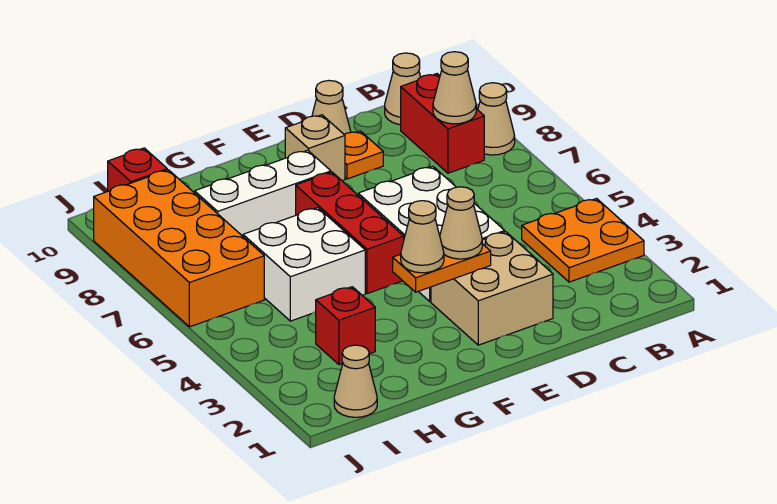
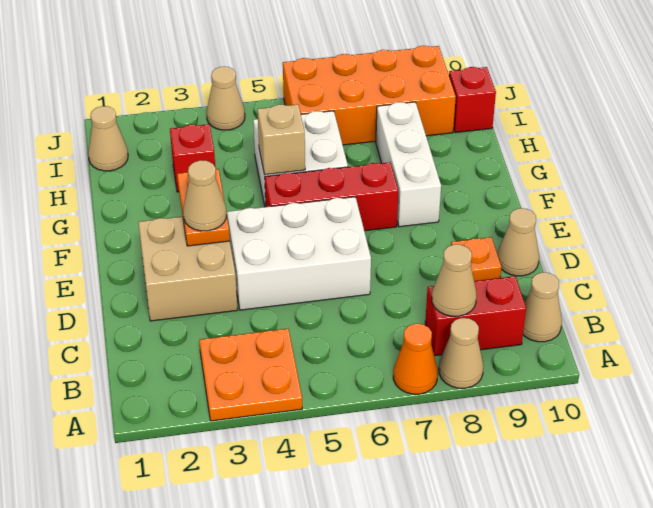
none -> orange cone A7 level 1
tan brick E9 level 1 -> tan brick G5 level 2
tan cone F3 level 3 -> tan cone J4 level 1

